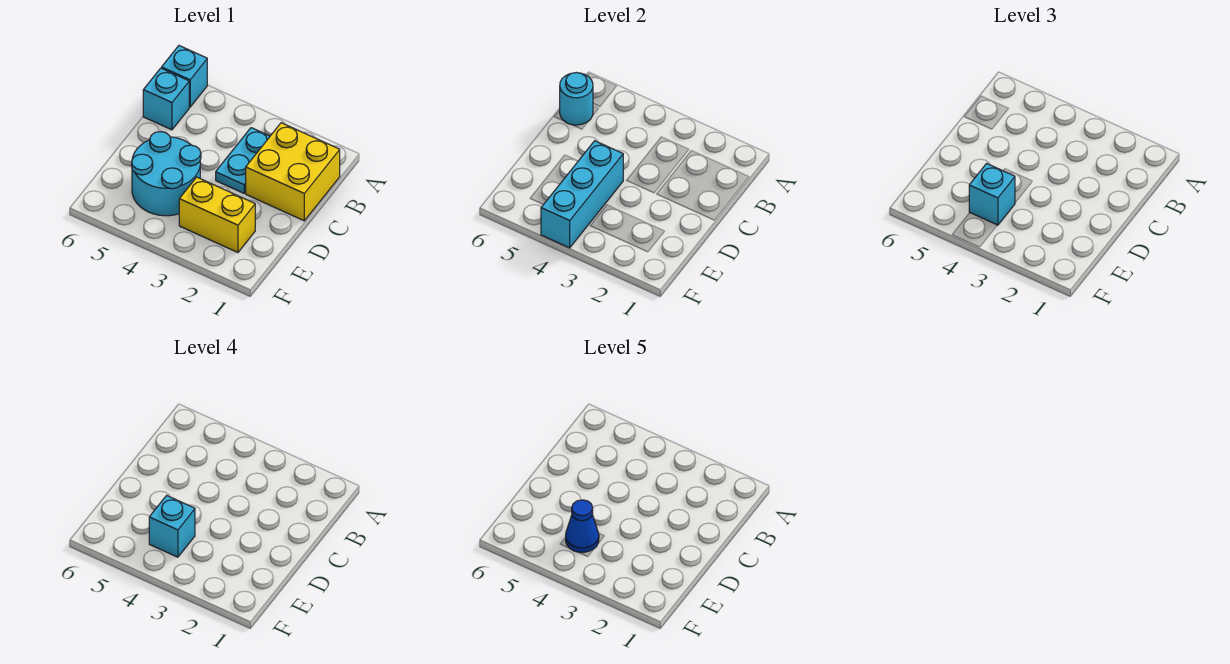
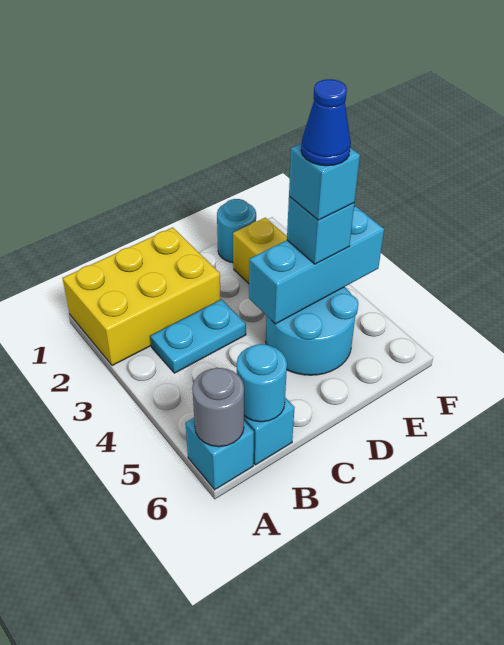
none -> grey round brick A6 level 2
yellow brick B1:C2 level 1 -> yellow brick A1:C2 level 1
none -> cyan round brick E1 level 1

